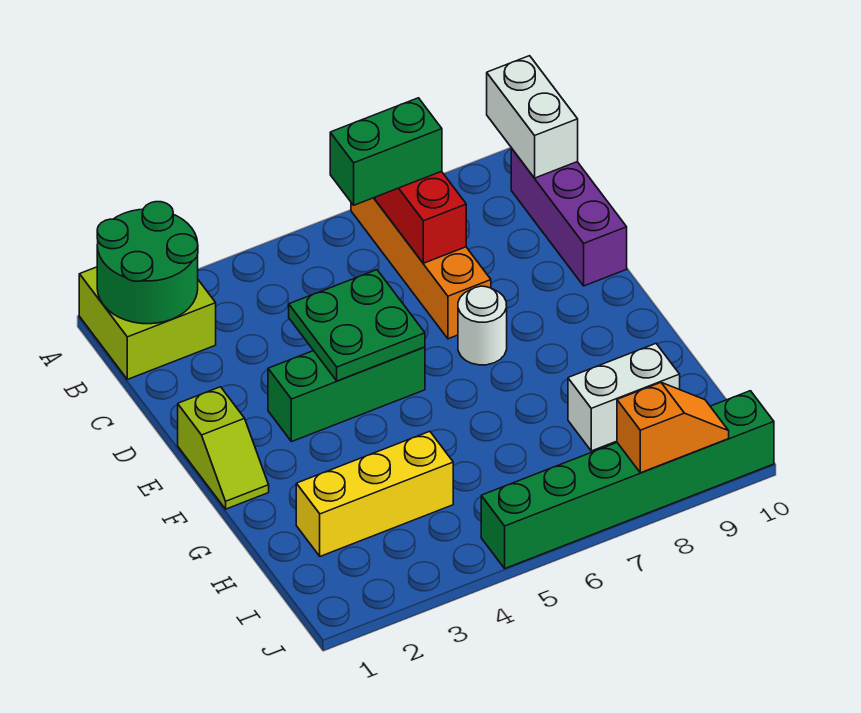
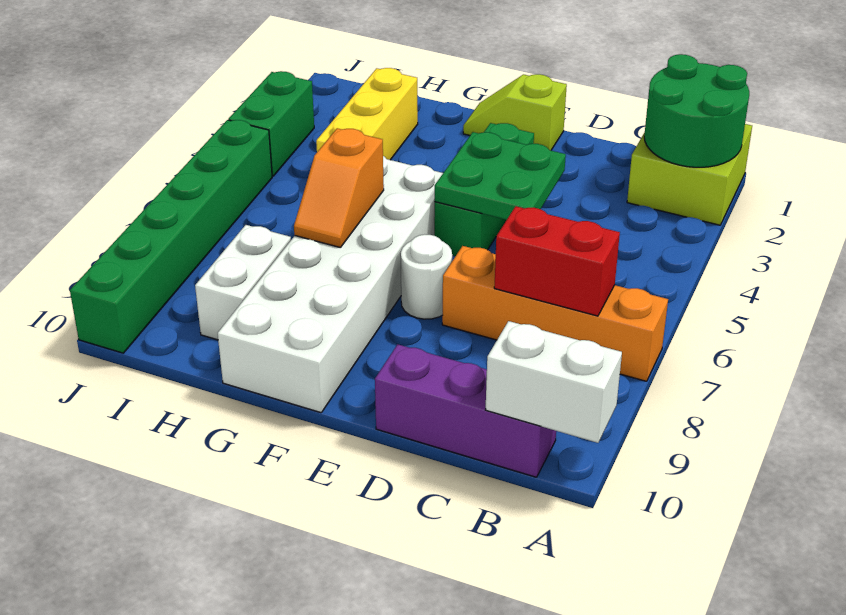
green brick B6:B7 level 3 -> green brick J3:J4 level 1
none -> white brick F5:G10 level 1
orange slope J8:J9 level 2 top 8 -> orange slope G6:G7 level 2 top 6

